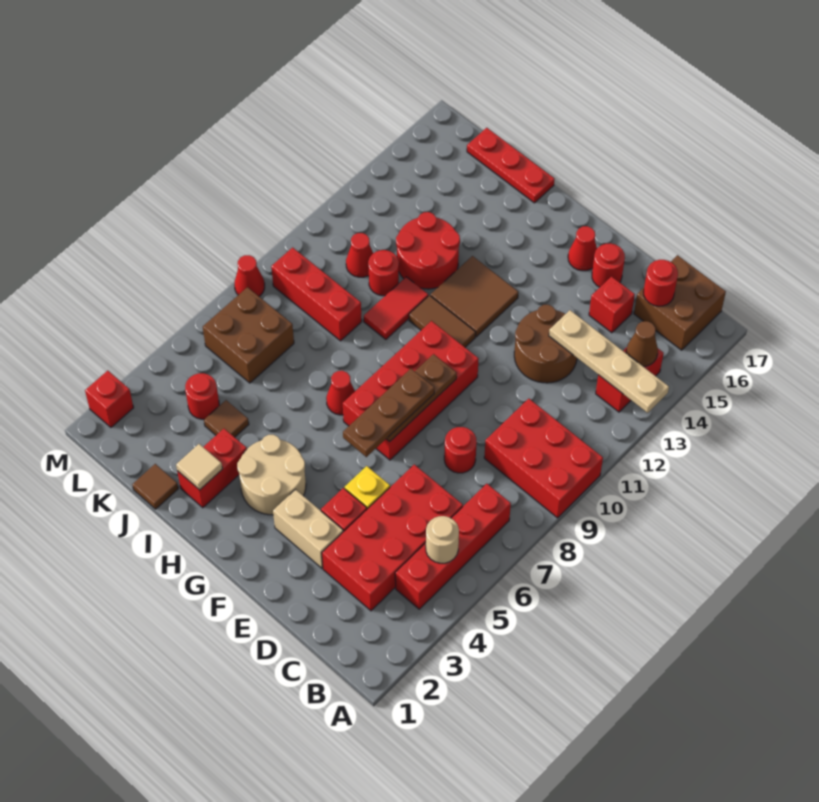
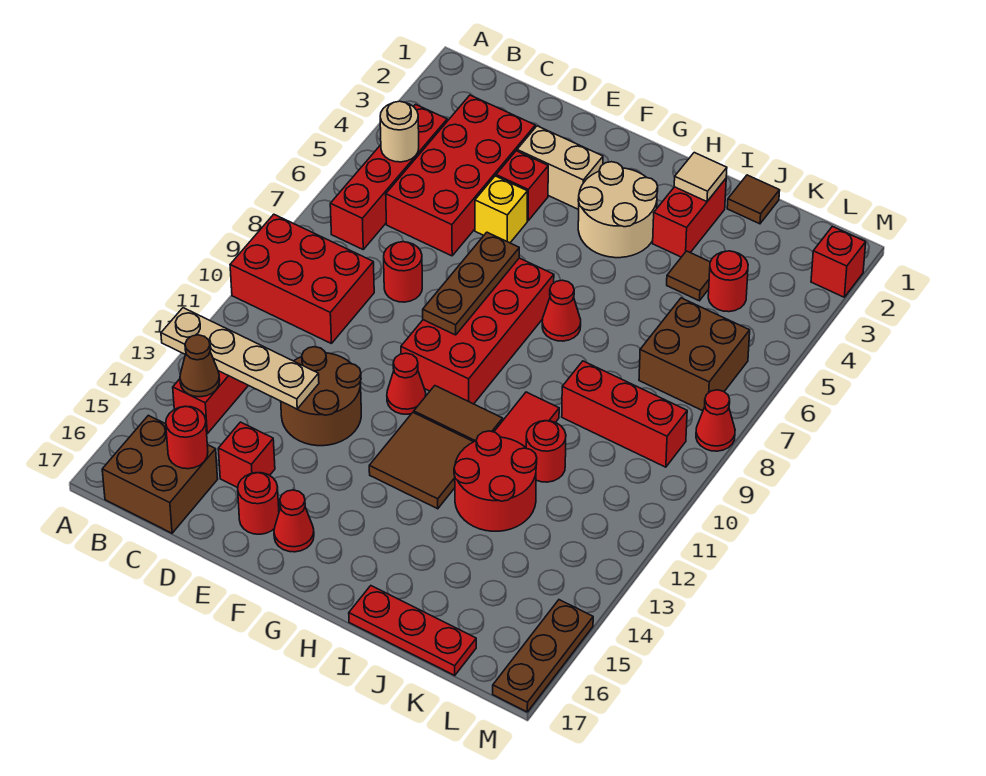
brown plate F6:F8 level 3 -> brown plate M15:M17 level 1
red cone K11 level 1 -> red cone F11 level 1

